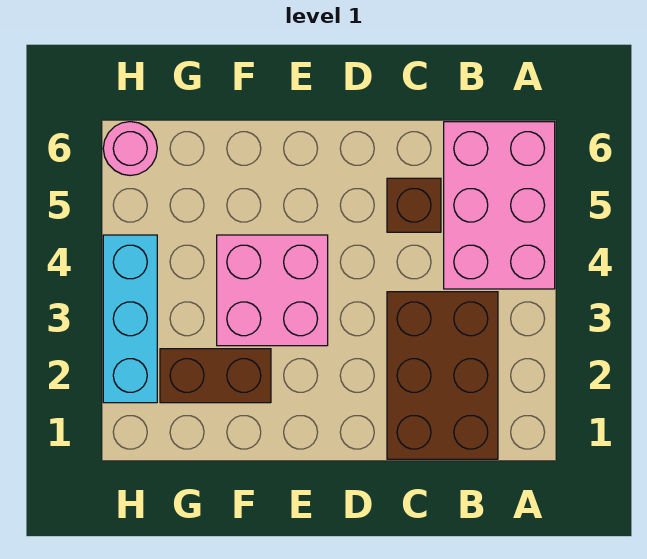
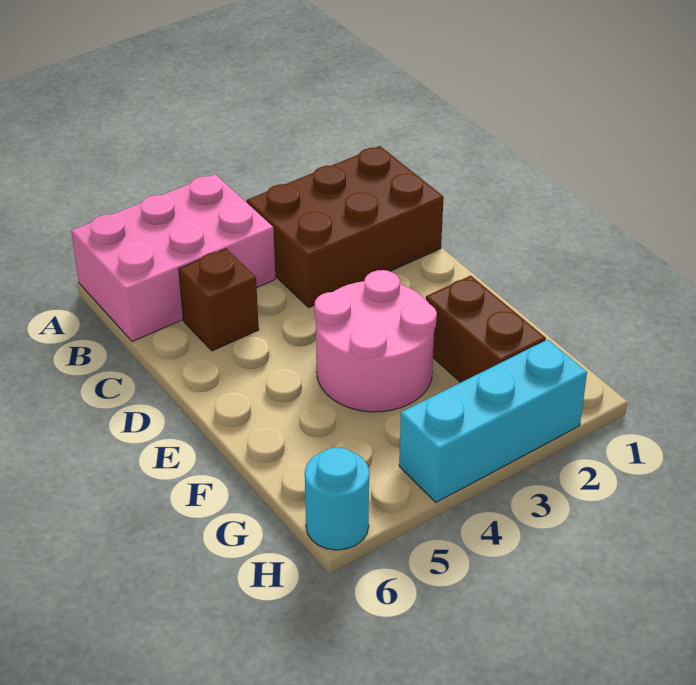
pink brick E3:F4 level 1 -> pink round brick E3:F4 level 1
pink round brick H6 level 1 -> cyan round brick H6 level 1

